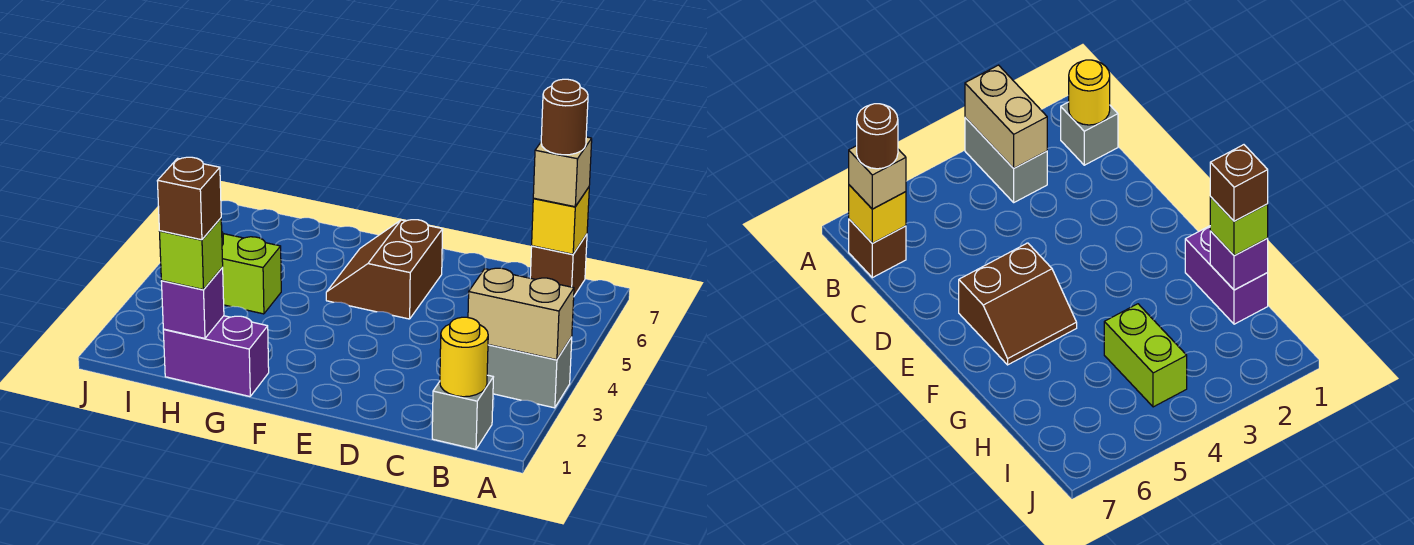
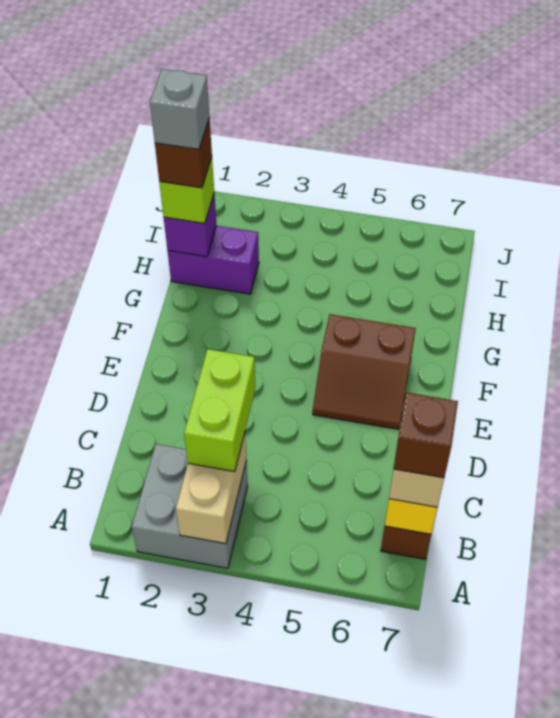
grey brick A3:B3 level 1 -> grey brick A2:B3 level 1
grey brick B1 level 1 -> grey brick H1 level 5
yellow round brick B1 level 2 -> none
brown round brick B7 level 4 -> brown brick B7 level 4
brown slope E5:F6 level 1 top E -> brown slope E5:F6 level 1 top F
purple brick G1:H1 level 1 -> purple brick H1:H2 level 1
lime brick H4:I4 level 1 -> lime brick B3:C3 level 3

